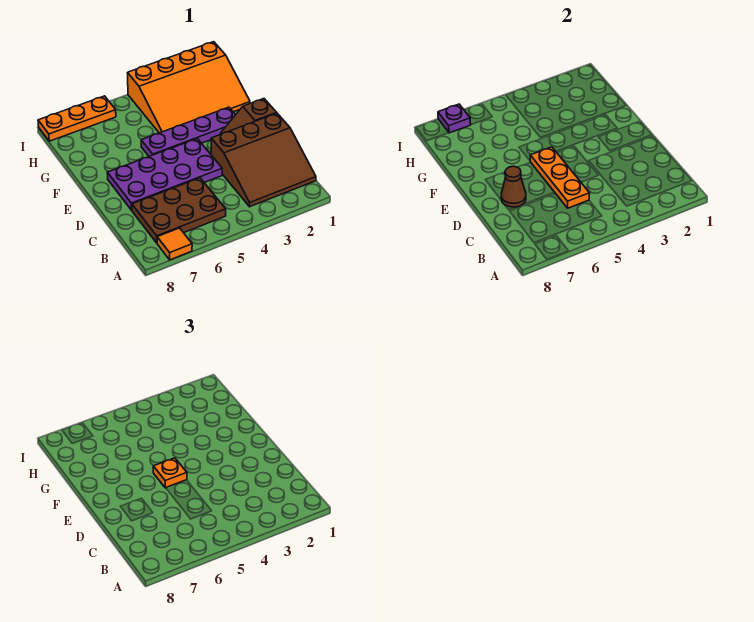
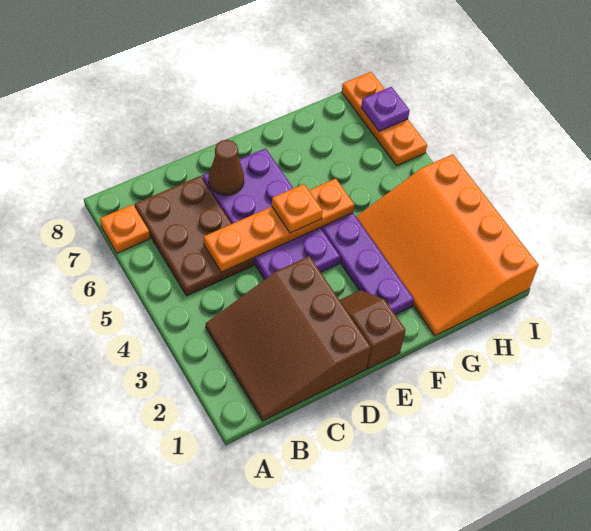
orange tile A7 level 1 -> orange plate A7 level 1
orange plate C5:E5 level 2 -> orange plate C5:F5 level 2

